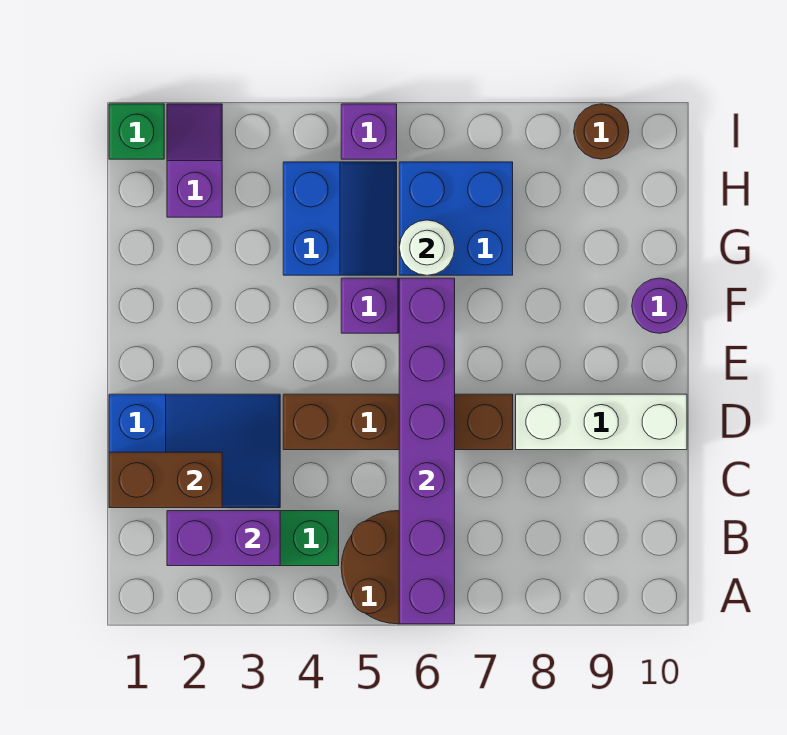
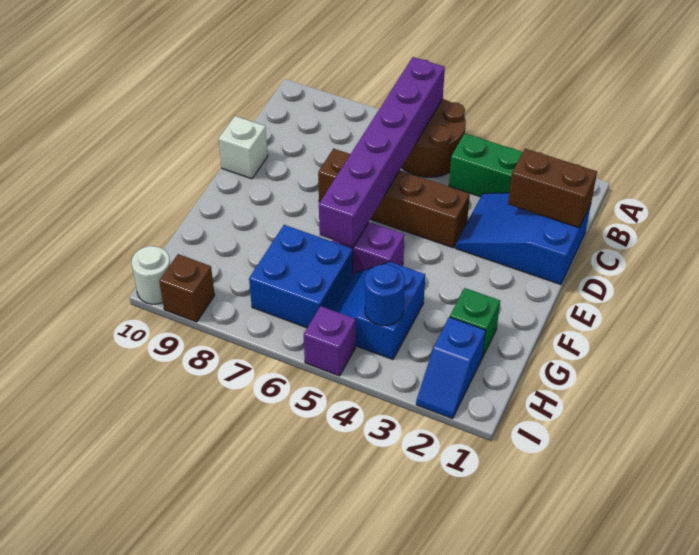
purple brick B2:B3 level 2 -> none
white brick D8:D10 level 1 -> white brick D10 level 1
purple round brick F10 level 1 -> none
white round brick G6 level 2 -> white round brick I10 level 1
purple slope H2:I2 level 1 top H -> blue slope H2:I2 level 1 top H
none -> blue round brick H4 level 2
green brick I1 level 1 -> green brick G2 level 1
brown round brick I9 level 1 -> brown brick I9 level 1

